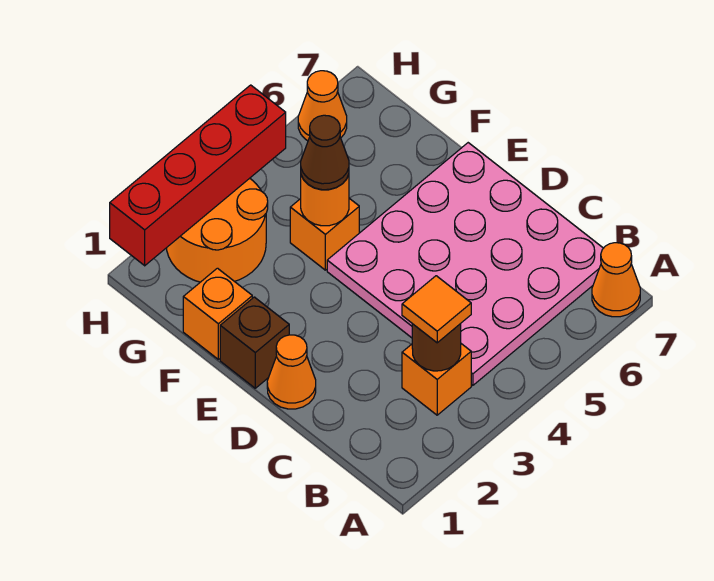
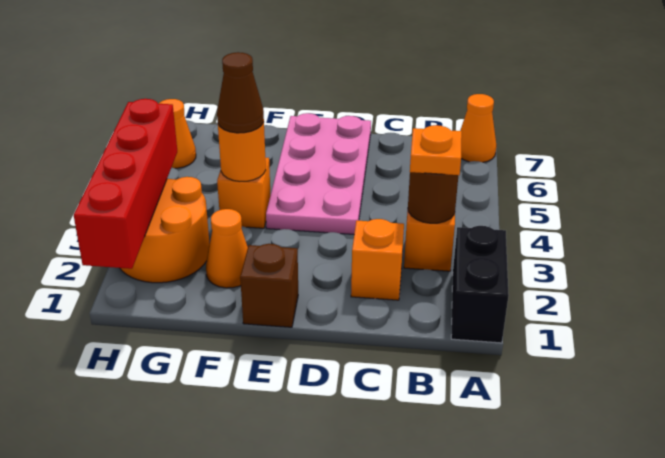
none -> black brick A1:A2 level 1
orange tile B3 level 3 -> orange plate B3 level 3
pink plate B4:E7 level 1 -> pink plate D4:E7 level 1
orange cone D1 level 1 -> orange cone F2 level 1
orange brick F1 level 1 -> orange brick C2 level 1

